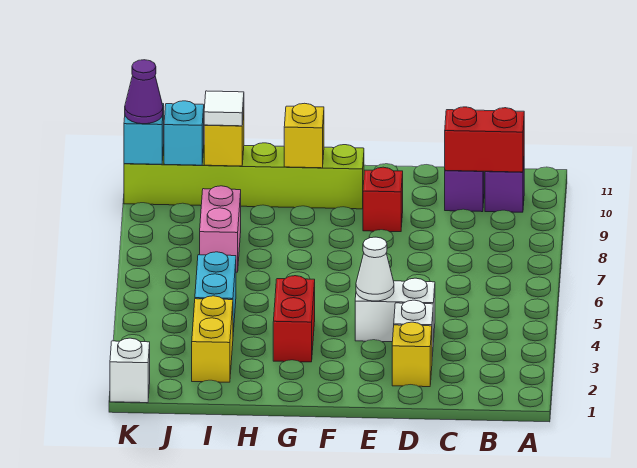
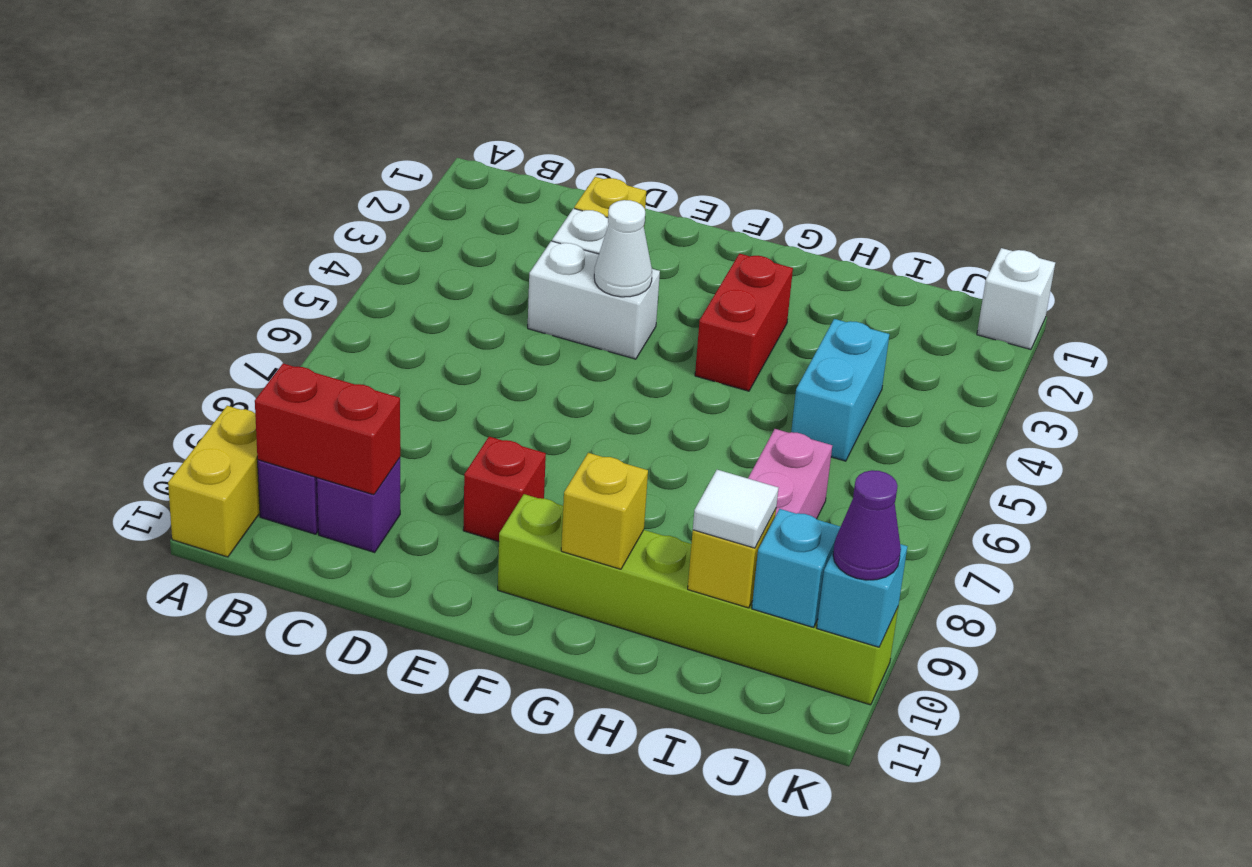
yellow brick I2:I3 level 1 -> yellow brick A10:A11 level 1

